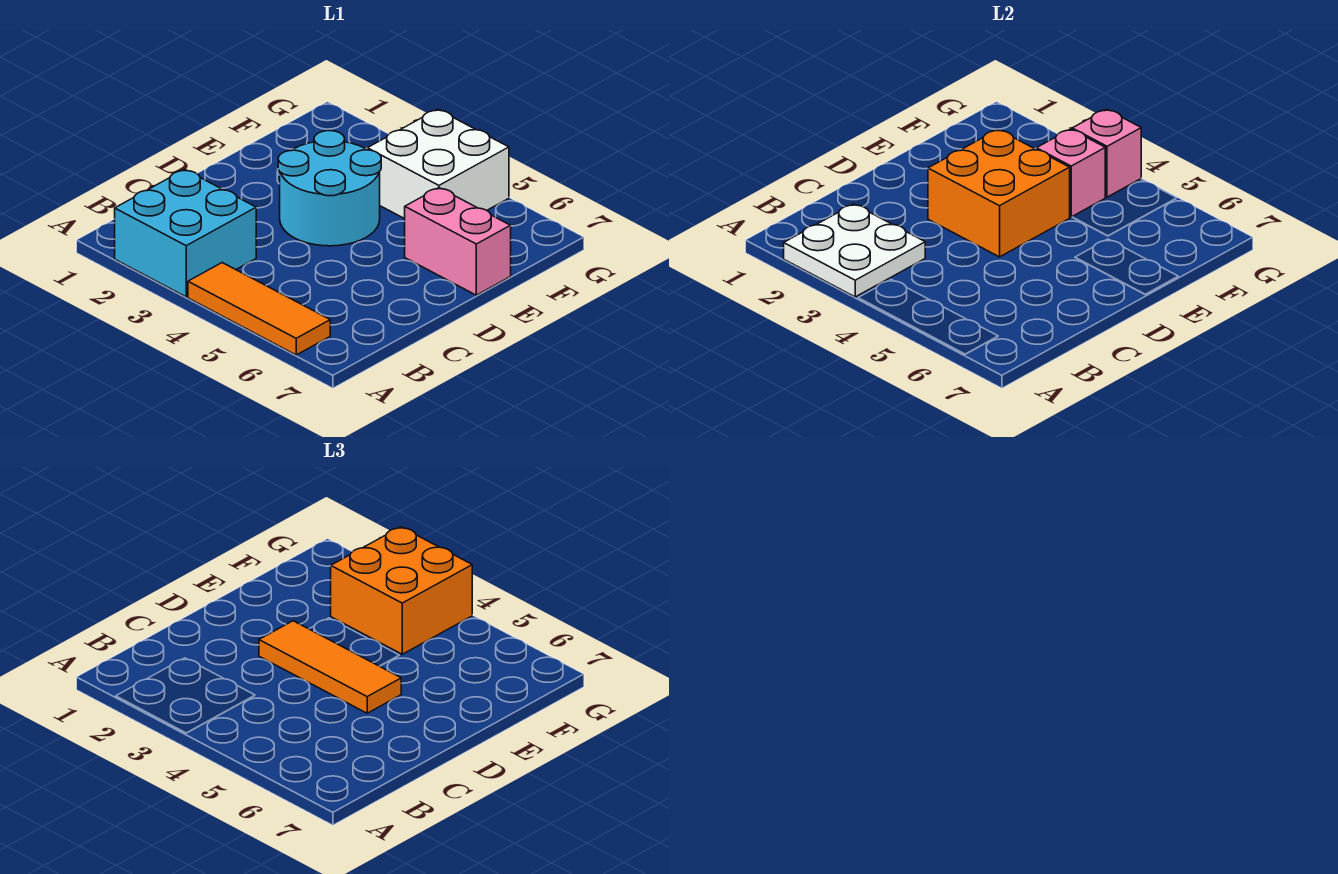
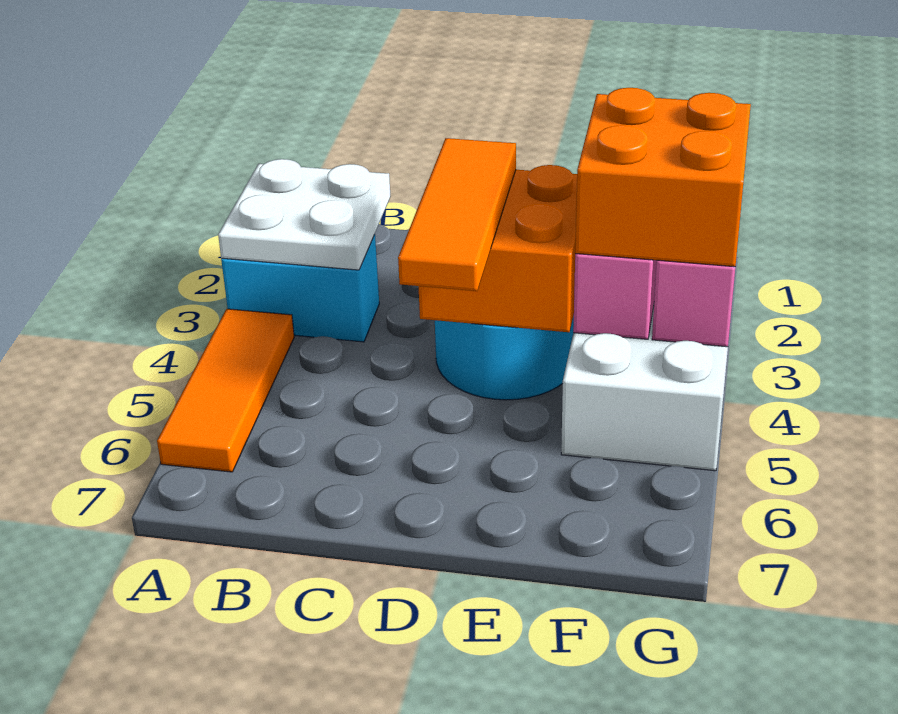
cyan brick A2:B3 level 1 -> cyan brick A3:B3 level 1
pink brick E6:E7 level 1 -> none

